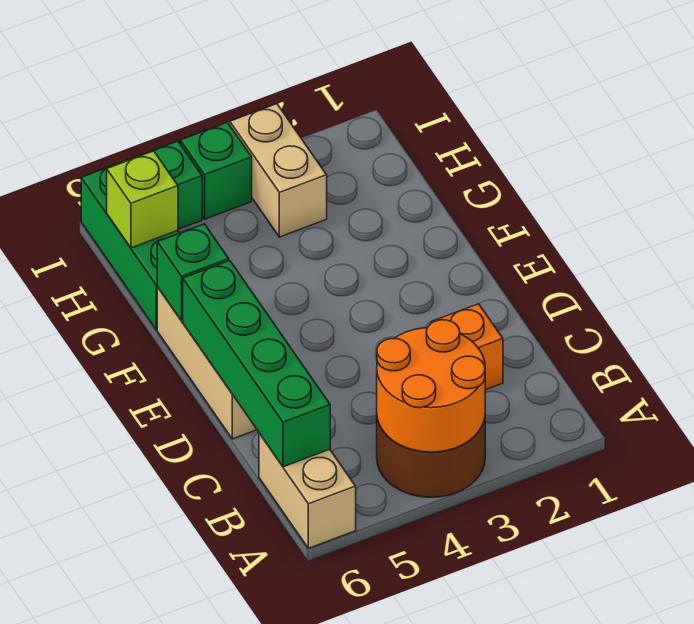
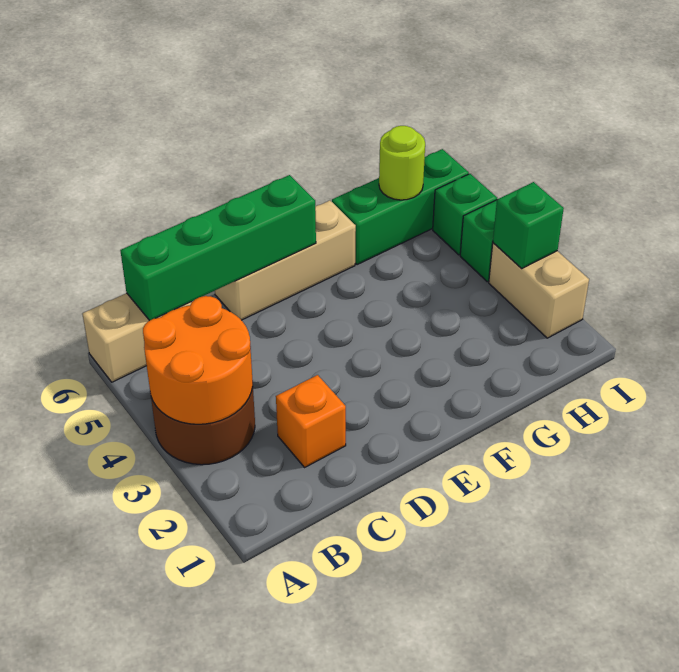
green brick F6 level 2 -> green brick I3 level 2
tan brick H3:I3 level 1 -> tan brick I2:I3 level 1
lime brick H6 level 2 -> lime round brick H6 level 2

